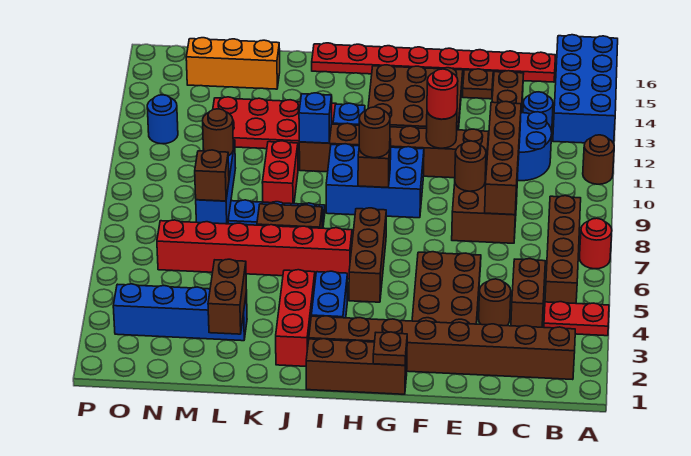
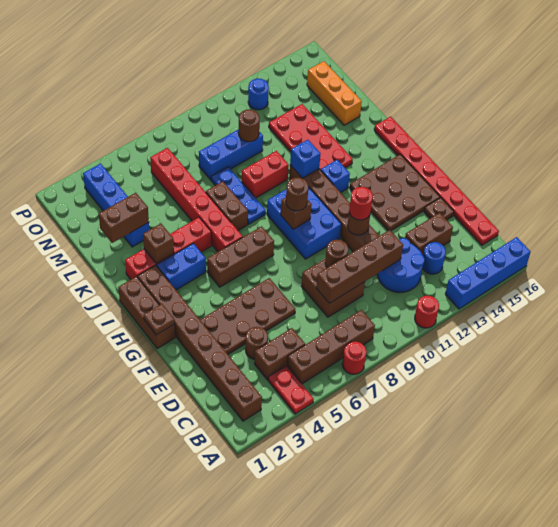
brown round brick A11 level 1 -> red round brick A11 level 1
blue brick A13:B16 level 1 -> blue brick A13:A16 level 1
red brick J2:J4 level 1 -> red brick J2:J5 level 1
brown brick M8 level 2 -> brown brick J3 level 2

